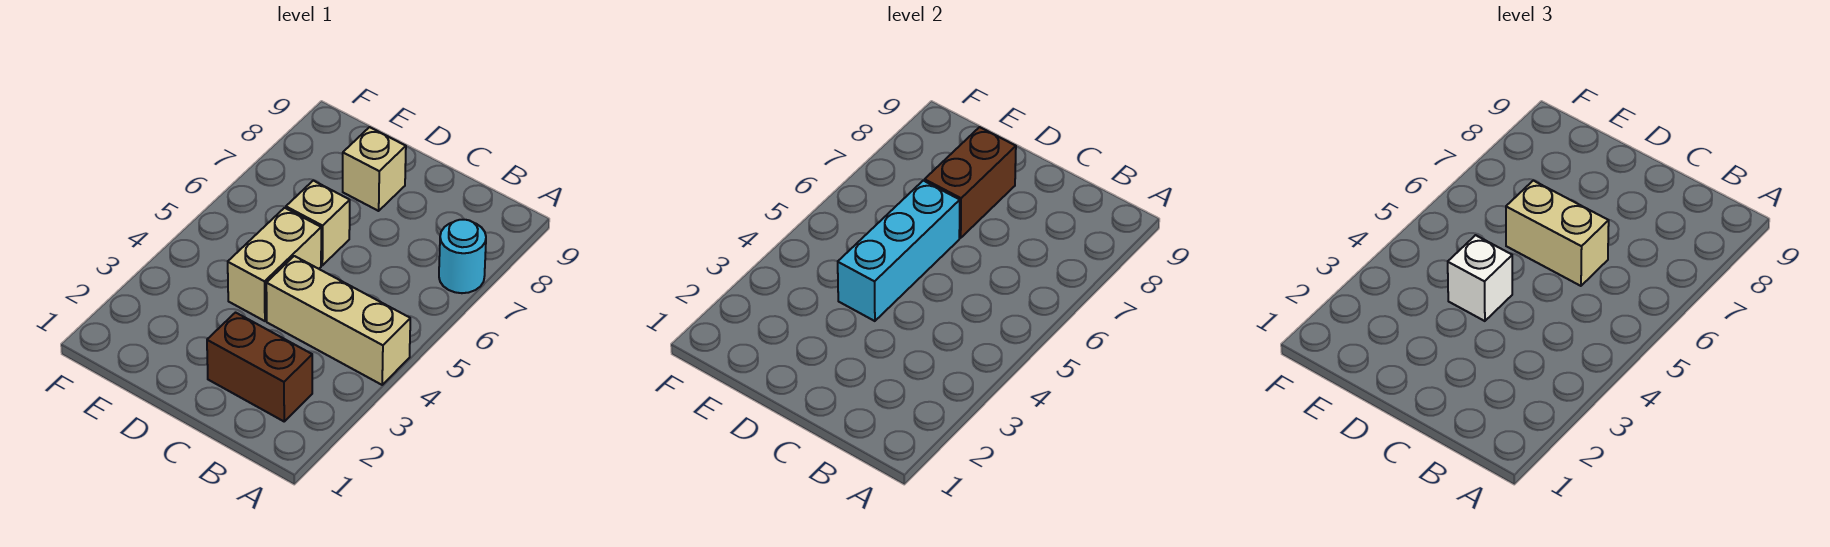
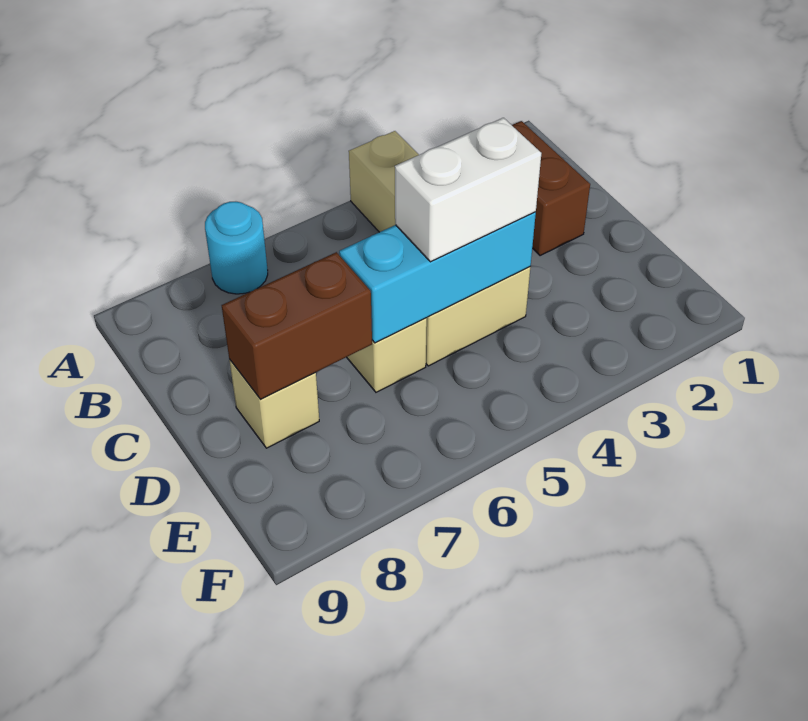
tan brick C6:D6 level 3 -> none
white brick D4 level 3 -> white brick D4:D5 level 3

